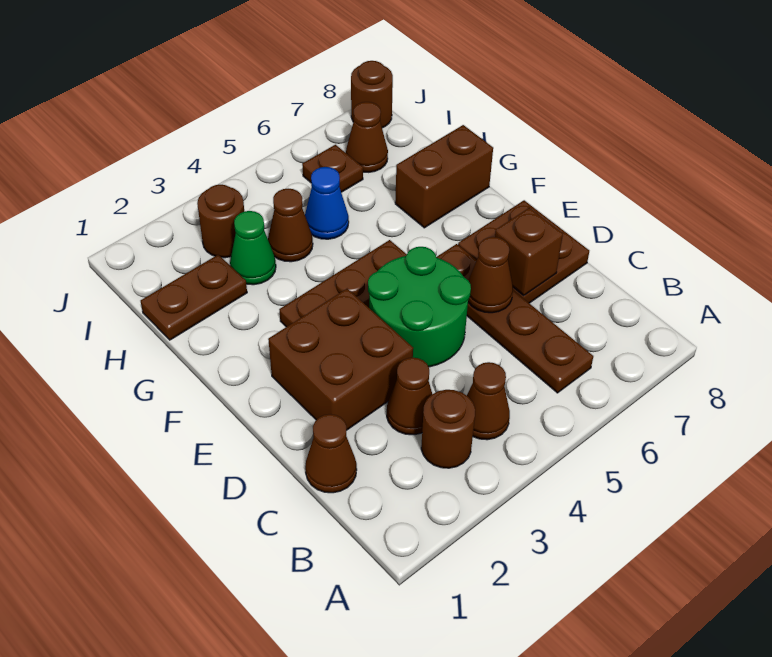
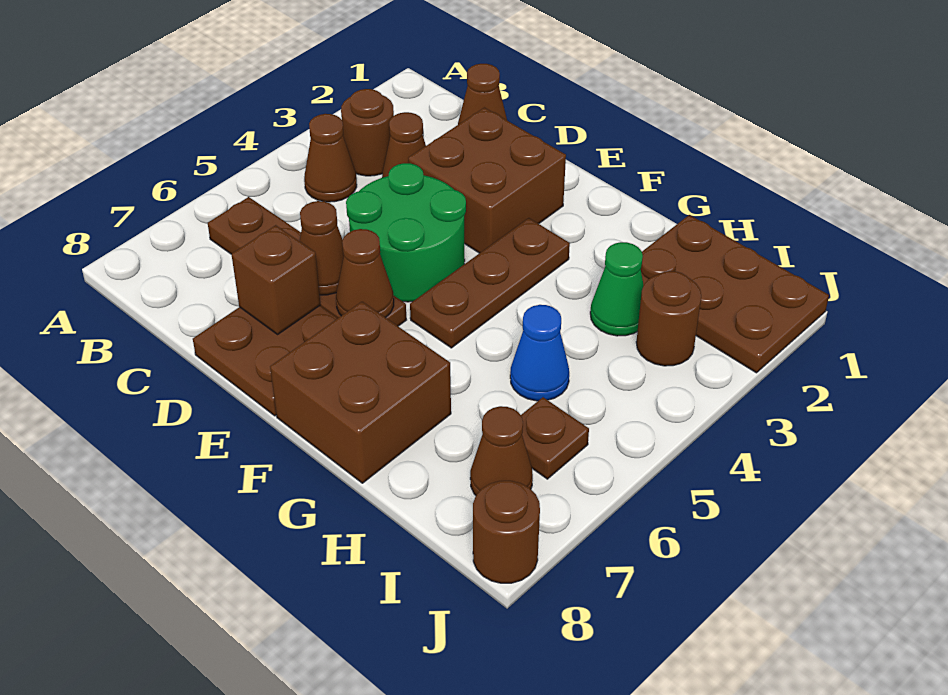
brown brick G7:G8 level 1 -> brown brick F7:G8 level 1
brown plate H1:H2 level 1 -> brown plate H1:J2 level 1
brown cone H4 level 1 -> brown cone E6 level 2

